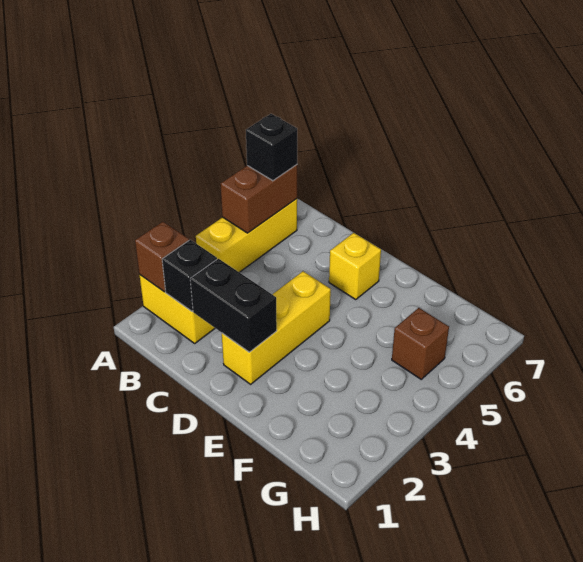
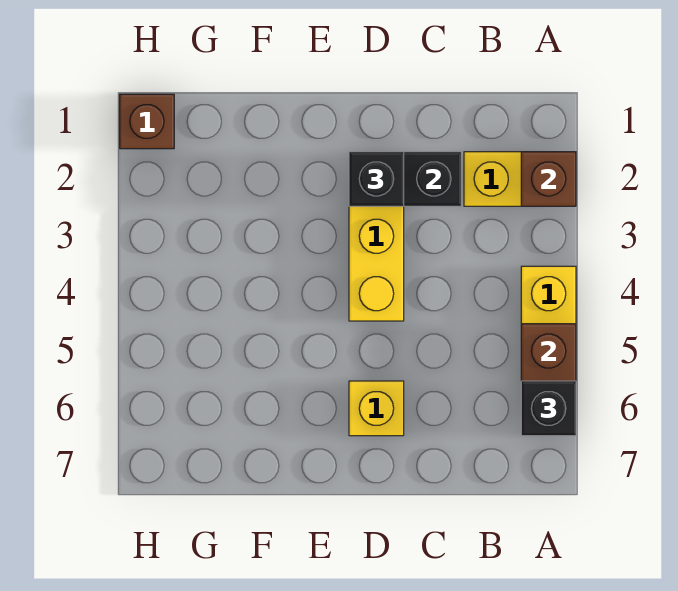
black brick B2 level 2 -> black brick D2 level 3
brown brick G5 level 1 -> brown brick H1 level 1

